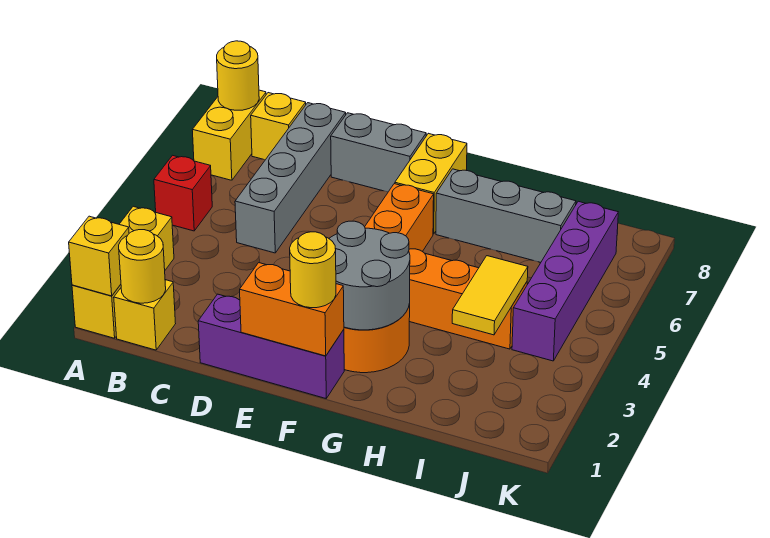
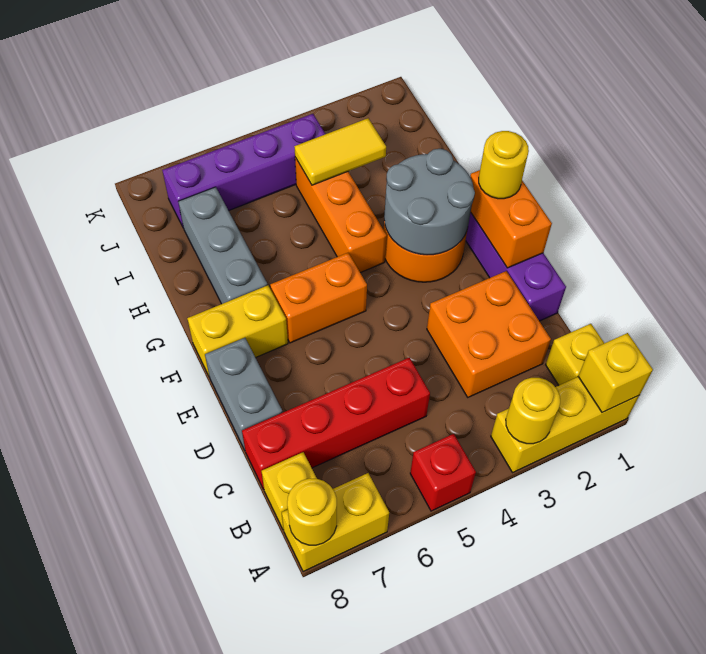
yellow round brick B1 level 2 -> yellow round brick A3 level 2
none -> orange brick C2:D3 level 1
grey brick C5:C8 level 1 -> red brick C5:C8 level 1

